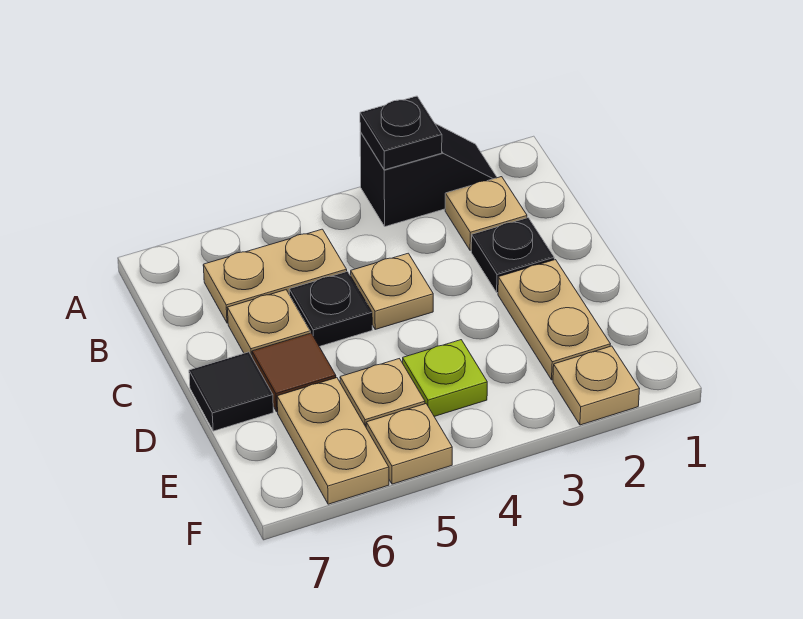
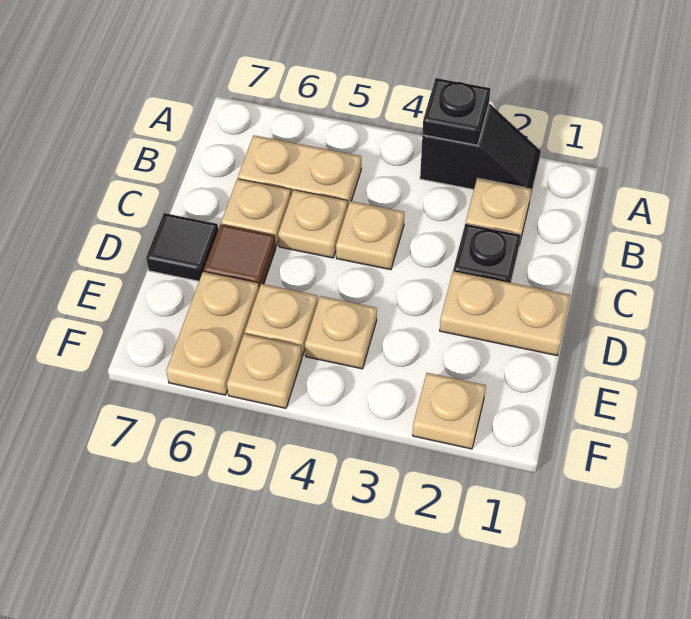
black plate C5 level 1 -> tan plate C5 level 1
tan plate D2:E2 level 1 -> tan plate D1:D2 level 1
lime plate E4 level 1 -> tan plate E4 level 1

